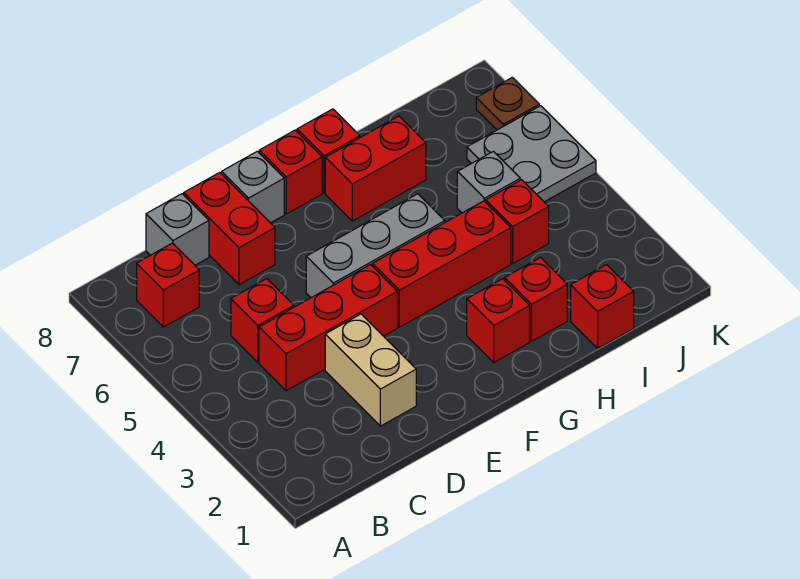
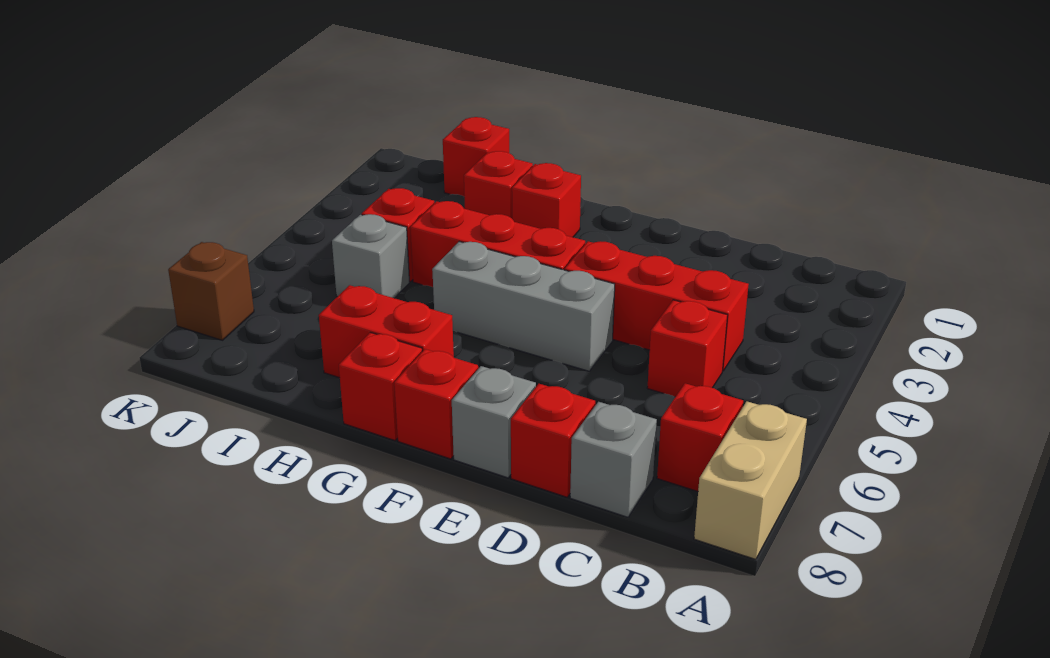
tan brick D2:D3 level 1 -> tan brick A7:A8 level 1
red brick D7:D8 level 1 -> red brick D8 level 1
grey plate J5:K6 level 1 -> none
brown plate K7 level 1 -> brown brick K7 level 1

